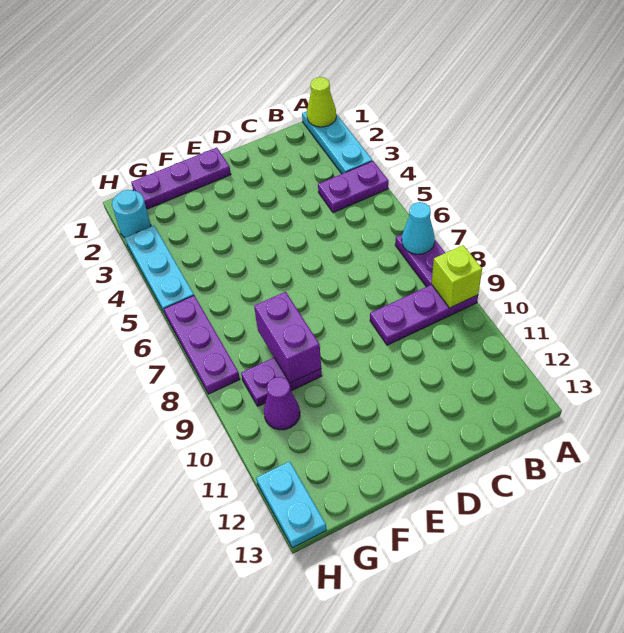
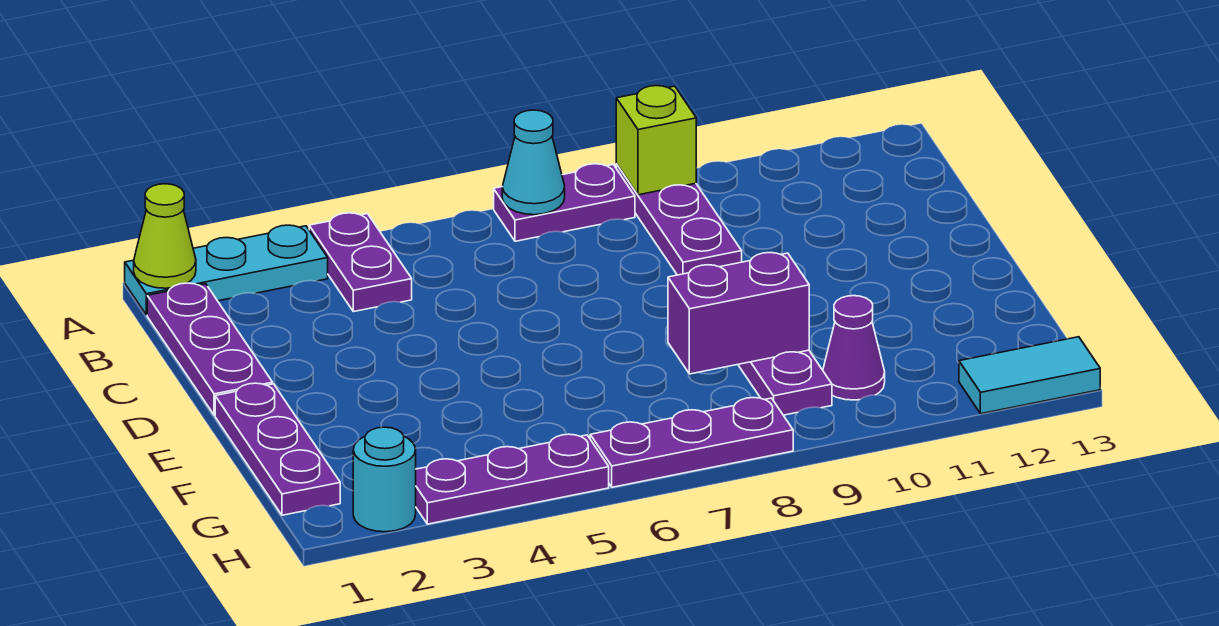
none -> purple plate B1:D1 level 1
cyan plate H3:H5 level 1 -> purple plate H3:H5 level 1
cyan plate H12:H13 level 1 -> cyan tile H12:H13 level 1

